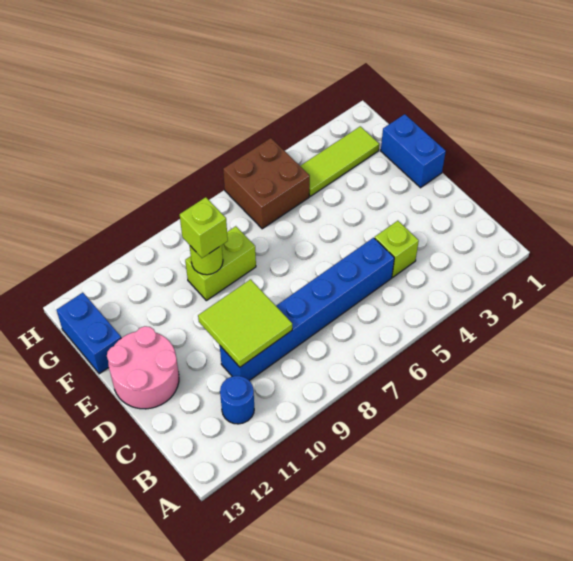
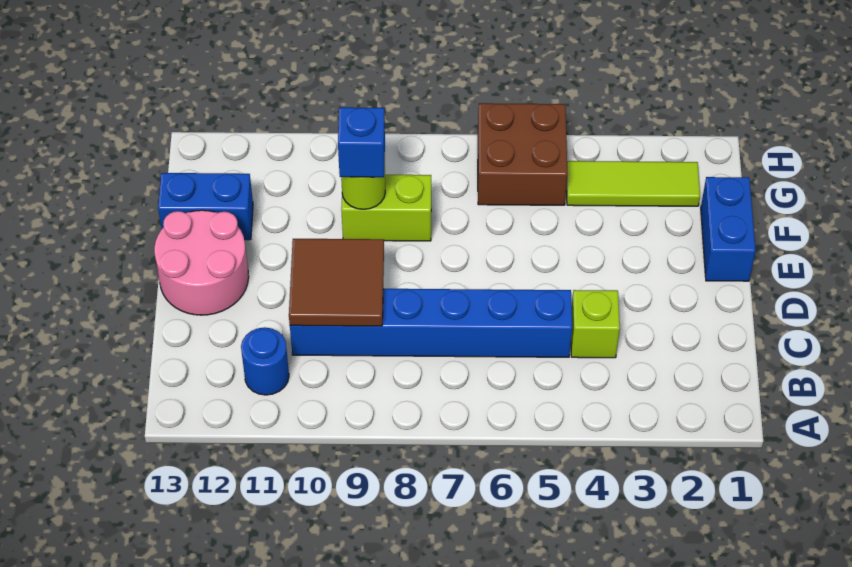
lime tile C9:D10 level 2 -> brown tile C9:D10 level 2
lime brick F9 level 3 -> blue brick F9 level 3
blue brick F13:G13 level 1 -> blue brick F12:F13 level 1

